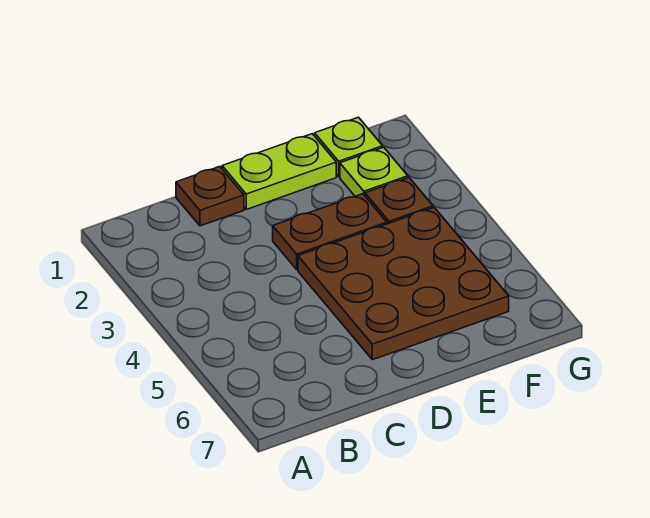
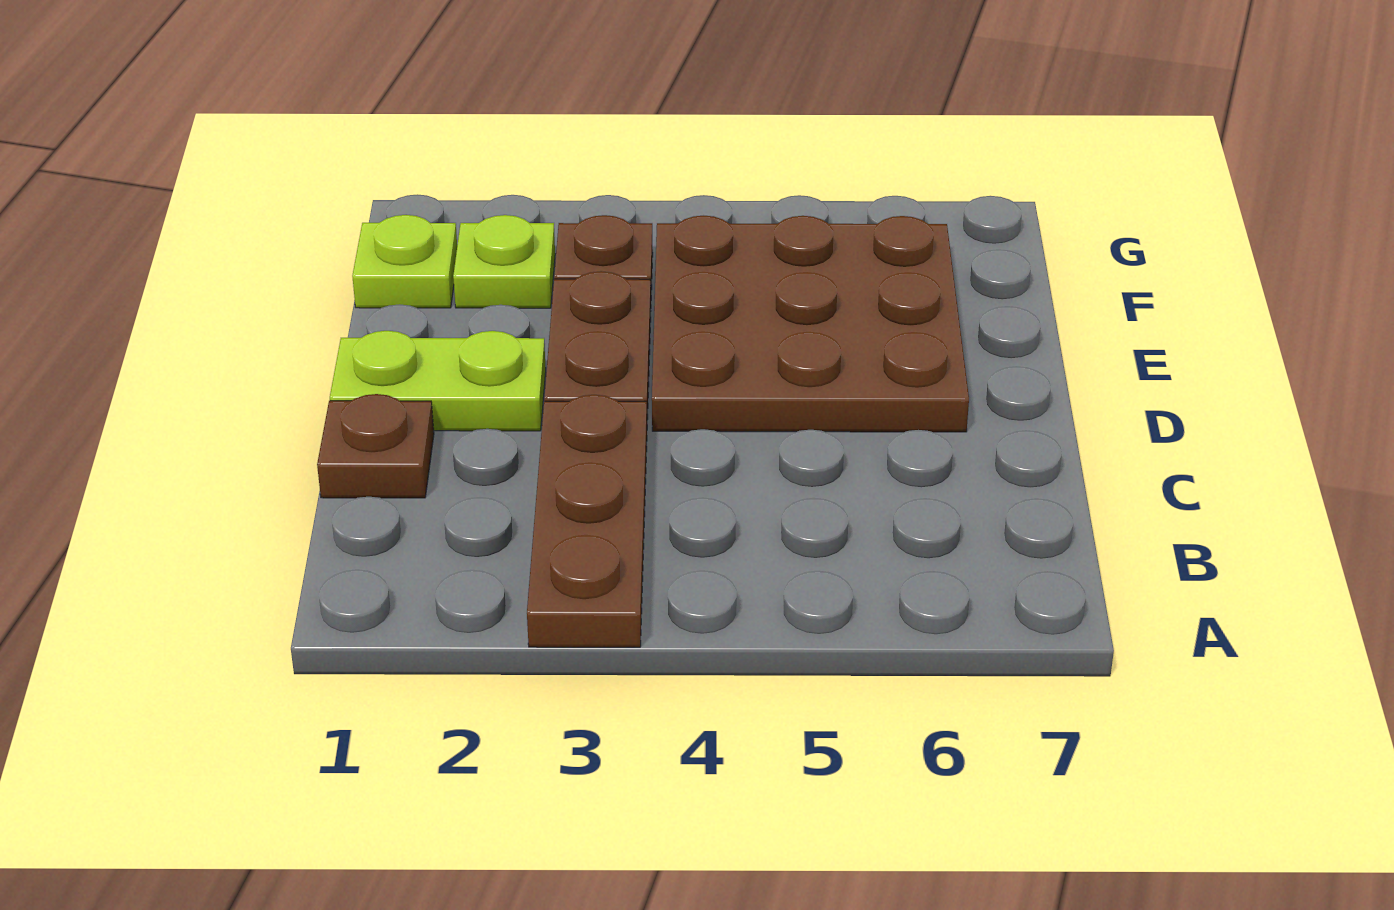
none -> brown plate A3:C3 level 1
lime plate D1:E1 level 1 -> lime plate D1:D2 level 1

